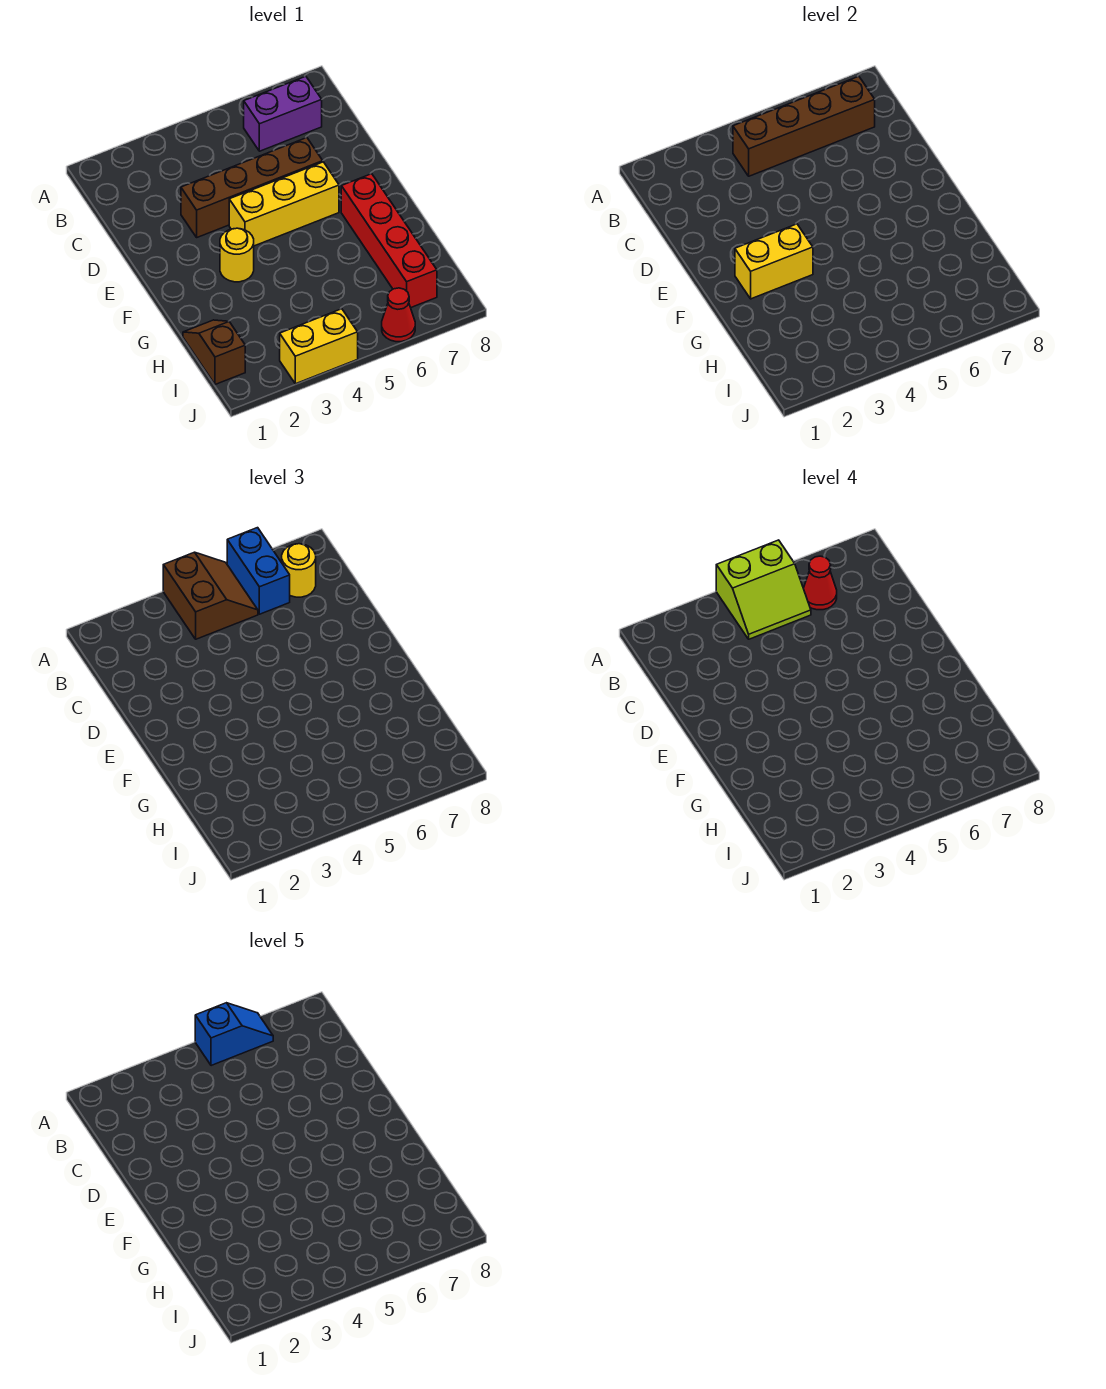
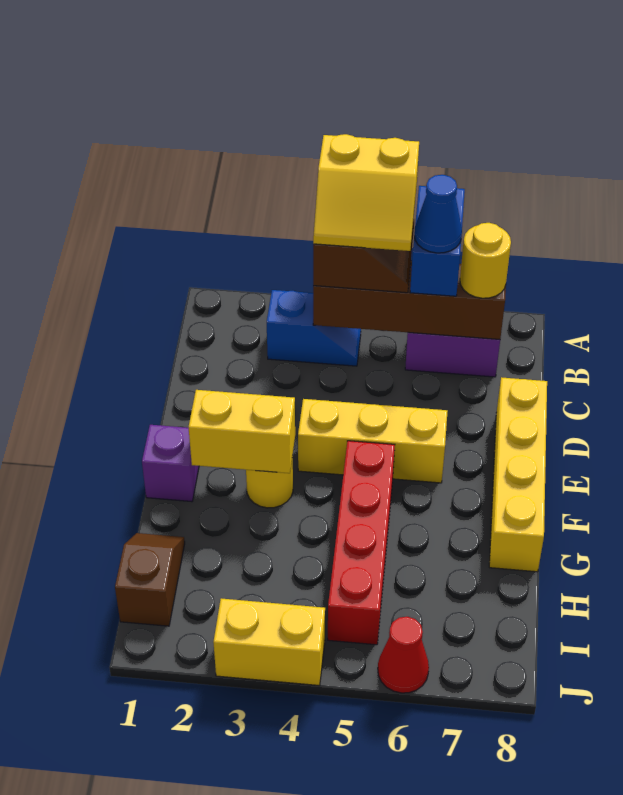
lime slope A4:B5 level 4 top A -> yellow slope A4:B5 level 4 top A
blue slope A5:A6 level 5 top 5 -> blue slope B3:B4 level 1 top 3
red cone B6 level 4 -> blue cone B6 level 4
brown brick D3:D6 level 1 -> none
none -> yellow brick D8:G8 level 1
none -> purple brick F1 level 1
red brick F7:I7 level 1 -> red brick F5:I5 level 1

